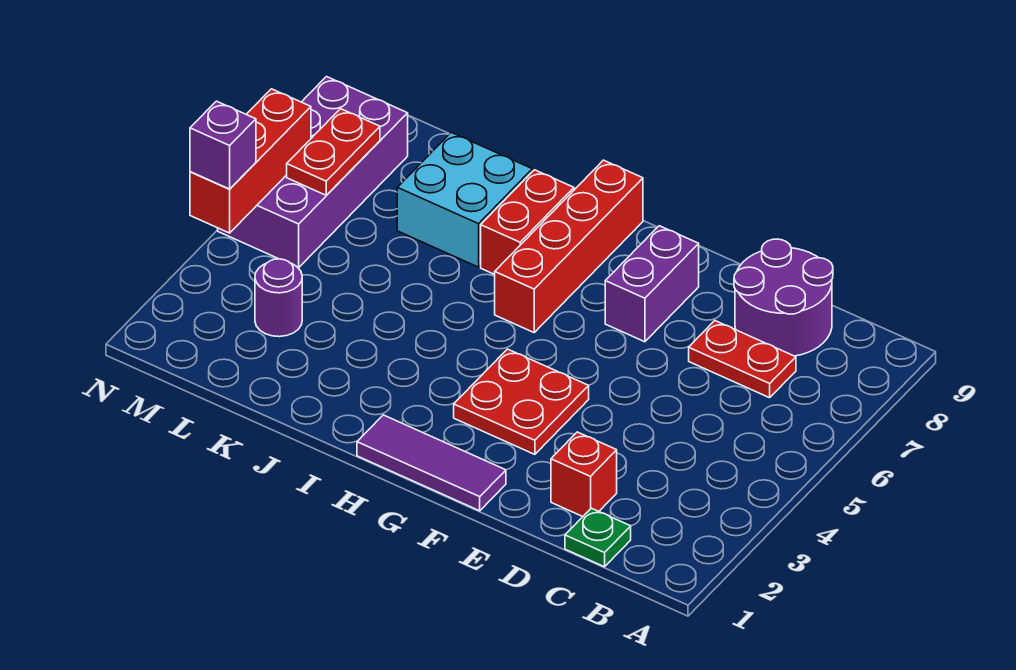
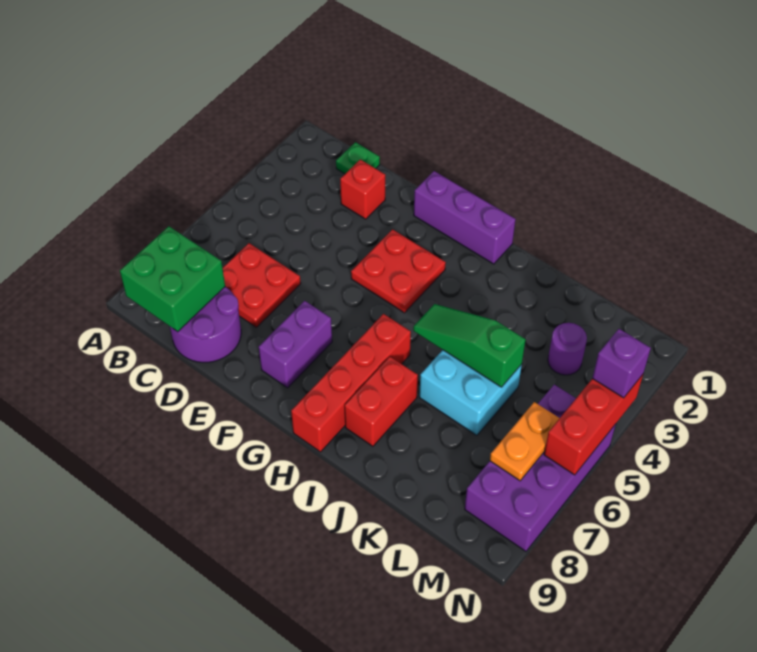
none -> green brick B8:C9 level 2
red plate C7:D7 level 1 -> red plate C6:D7 level 1
purple tile F1:H1 level 1 -> purple brick F1:H1 level 1
none -> green slope I5:K5 level 2 top K
cyan brick J7:K8 level 1 -> cyan brick J5:K6 level 1
red plate M6:M7 level 2 -> orange plate M6:M7 level 2

